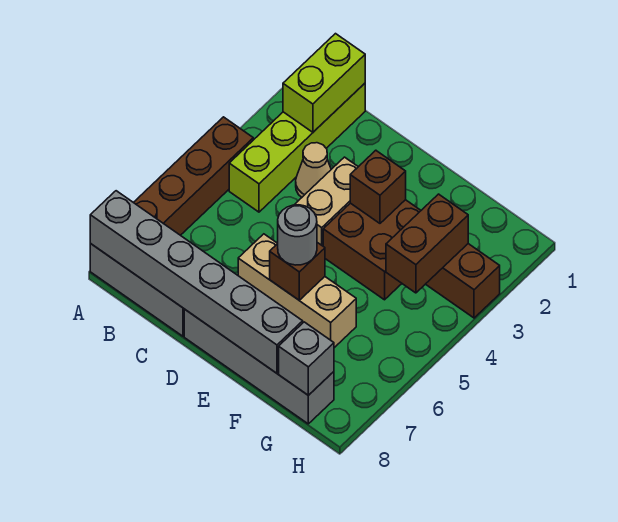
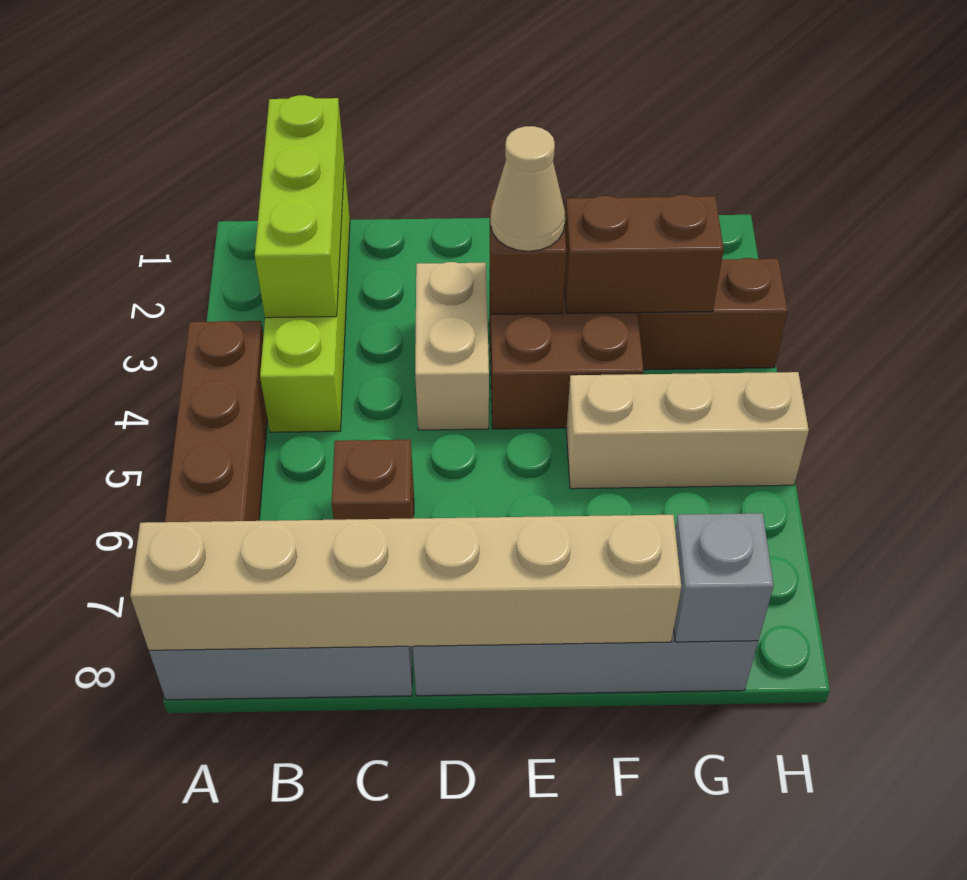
grey brick A8:F8 level 2 -> tan brick A8:F8 level 2
lime brick B1:B2 level 2 -> lime brick B1:B3 level 2
tan cone C3 level 1 -> tan cone E3 level 3
tan brick D6:F6 level 1 -> tan brick F5:H5 level 1
brown brick E6 level 2 -> brown brick C6 level 1
grey round brick E6 level 3 -> none
brown brick G3:G4 level 2 -> brown brick F3:G3 level 2

